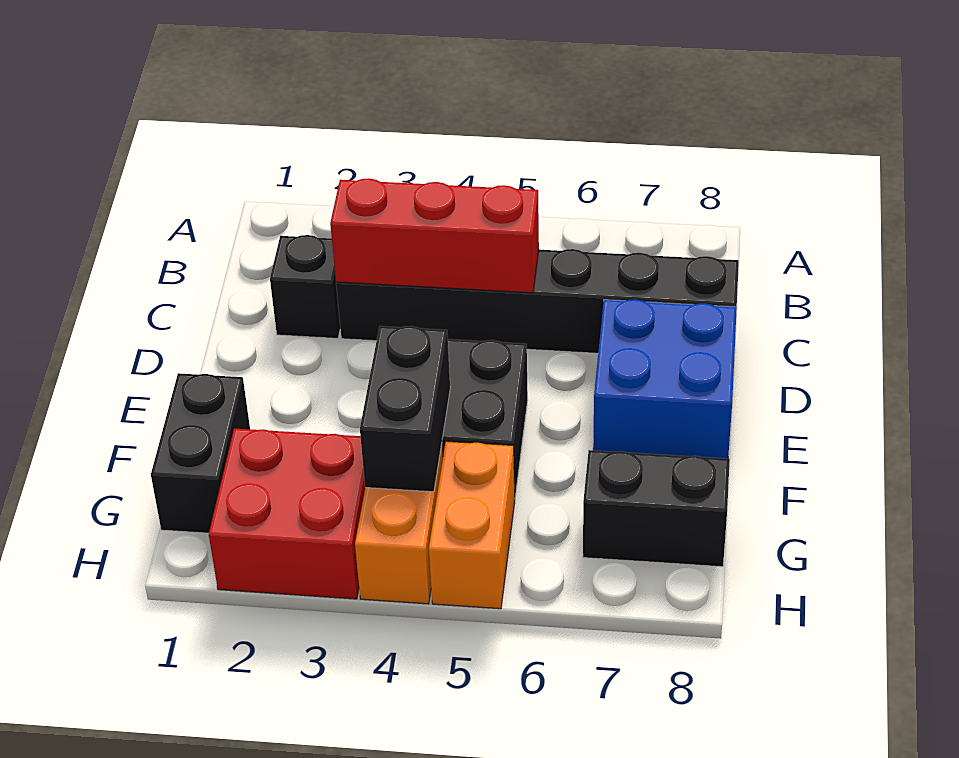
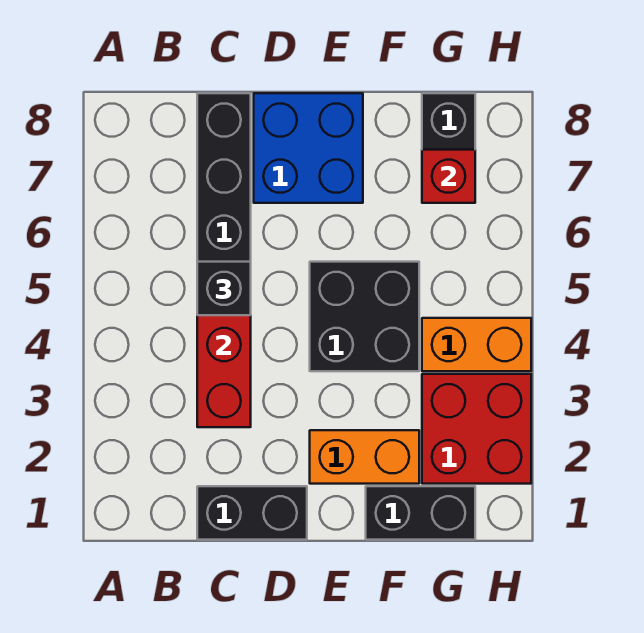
black brick C2 level 1 -> black brick C5 level 3
black brick F4:G4 level 2 -> black brick C1:D1 level 1
orange brick G5:H5 level 1 -> orange brick E2:F2 level 1
none -> red brick G7 level 2

